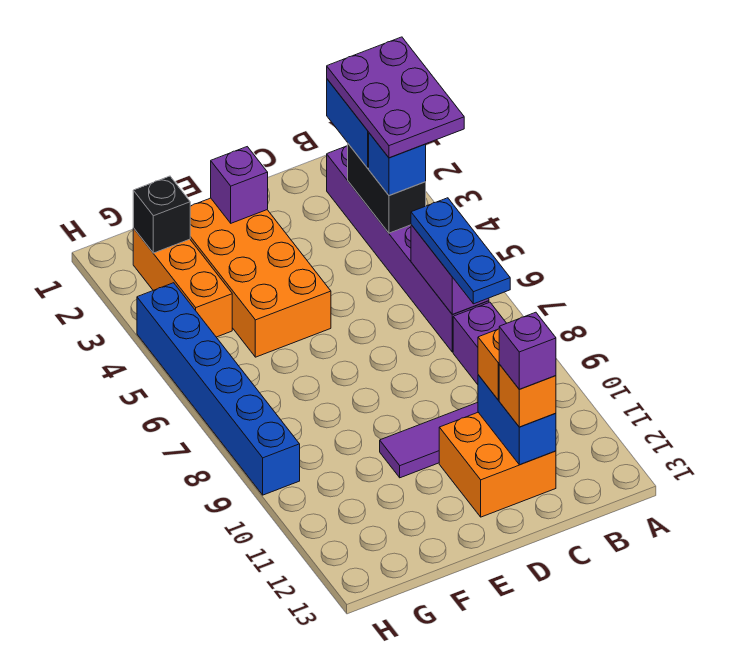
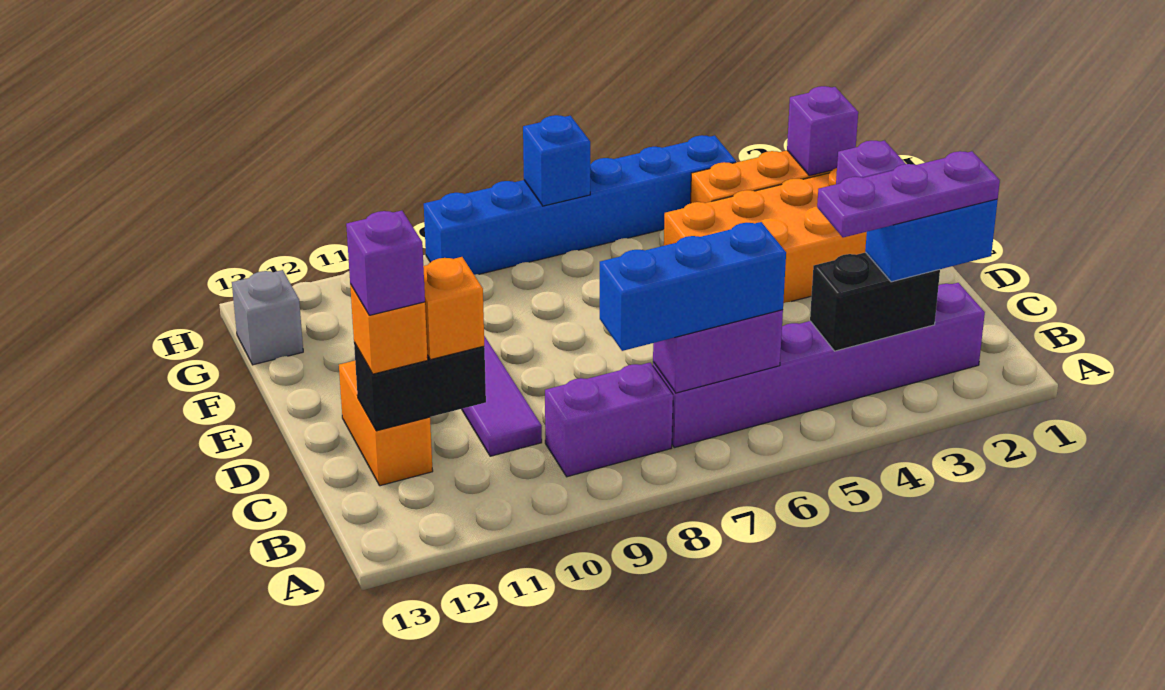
purple plate A2:B4 level 4 -> purple plate B2:B4 level 4
blue brick B4 level 3 -> blue brick H7 level 2
blue plate B6:B8 level 3 -> blue brick B6:B8 level 3
orange brick C11:D12 level 1 -> orange brick C12:D12 level 1
blue brick C11:C12 level 2 -> black brick C11:C12 level 2
black brick G2 level 2 -> purple brick G2 level 2
none -> grey brick G13 level 1

